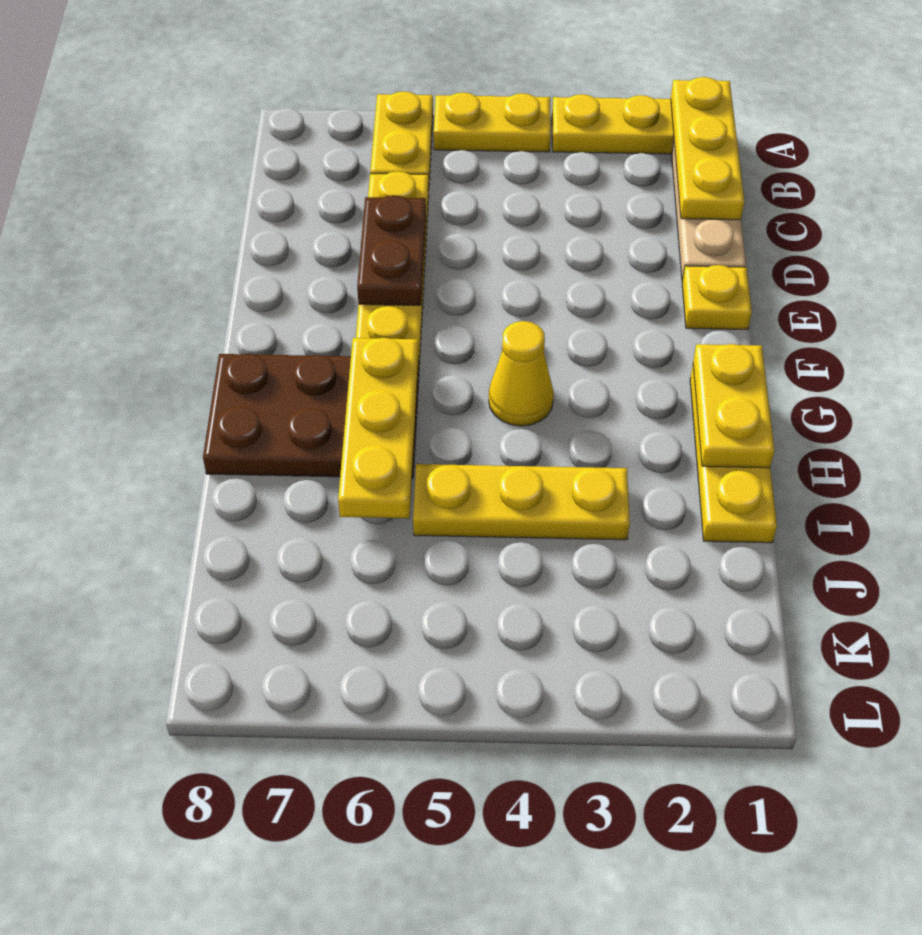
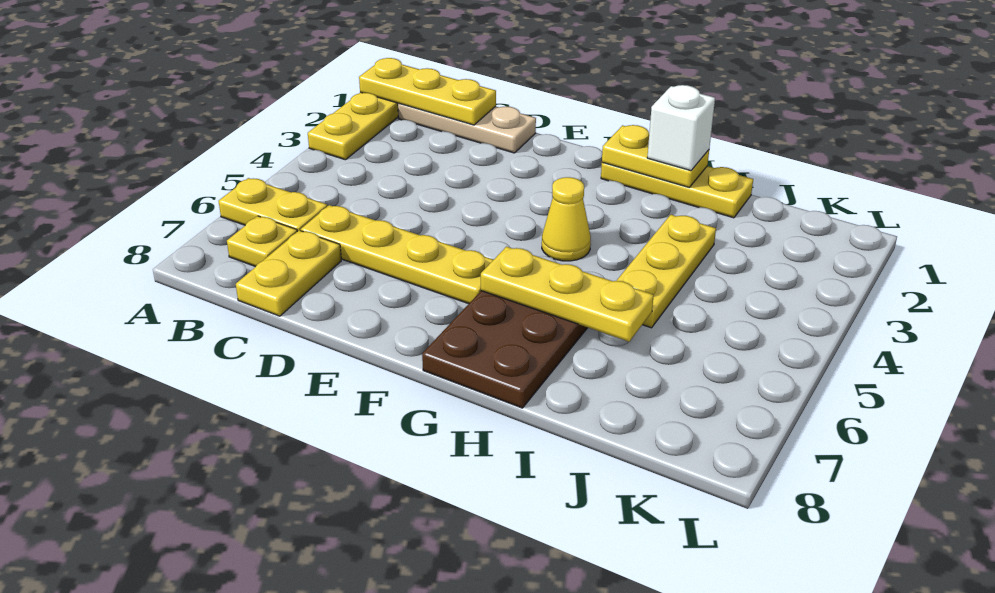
yellow plate A4:A5 level 1 -> yellow plate C7:C8 level 1
brown plate D6:E6 level 2 -> none
yellow plate E1 level 1 -> yellow plate B7 level 1
none -> white brick H1 level 3

